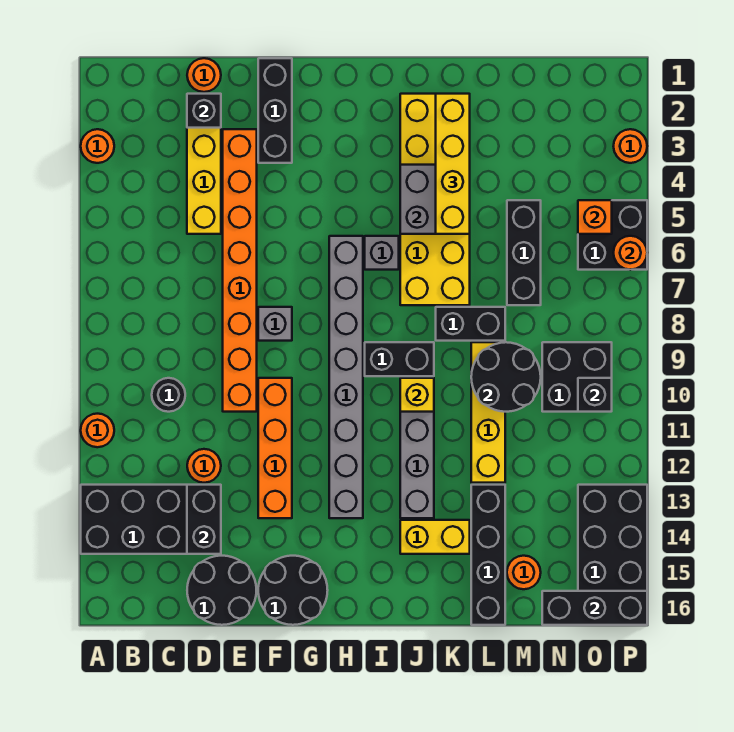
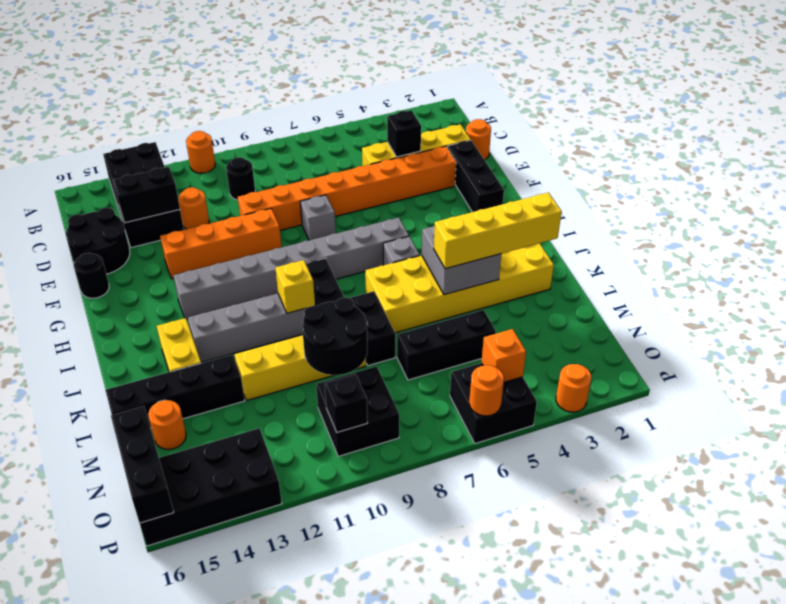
orange round brick A3 level 1 -> none
black brick D2 level 2 -> black brick D4 level 2
black brick F1:F3 level 1 -> black brick E2:G2 level 1
black round brick F15:G16 level 1 -> black round brick F16 level 1

